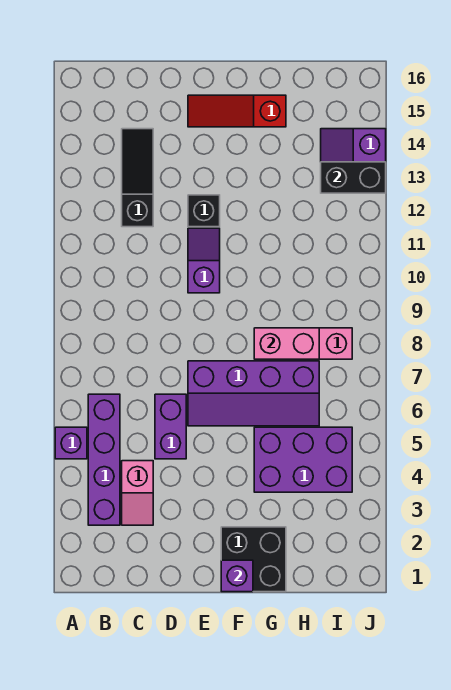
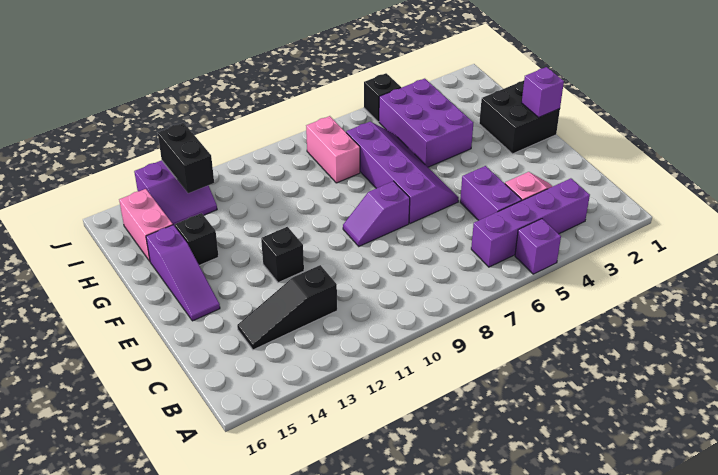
purple brick D5:D6 level 1 -> purple brick C5:D5 level 1
purple slope E10:E11 level 1 top 10 -> purple slope E8:E9 level 1 top 8
red slope E15:G15 level 1 top G -> purple slope E15:G15 level 1 top G
pink brick G8:H8 level 2 -> pink brick H15:I15 level 1
none -> black brick G14 level 1
none -> black brick J5 level 1

